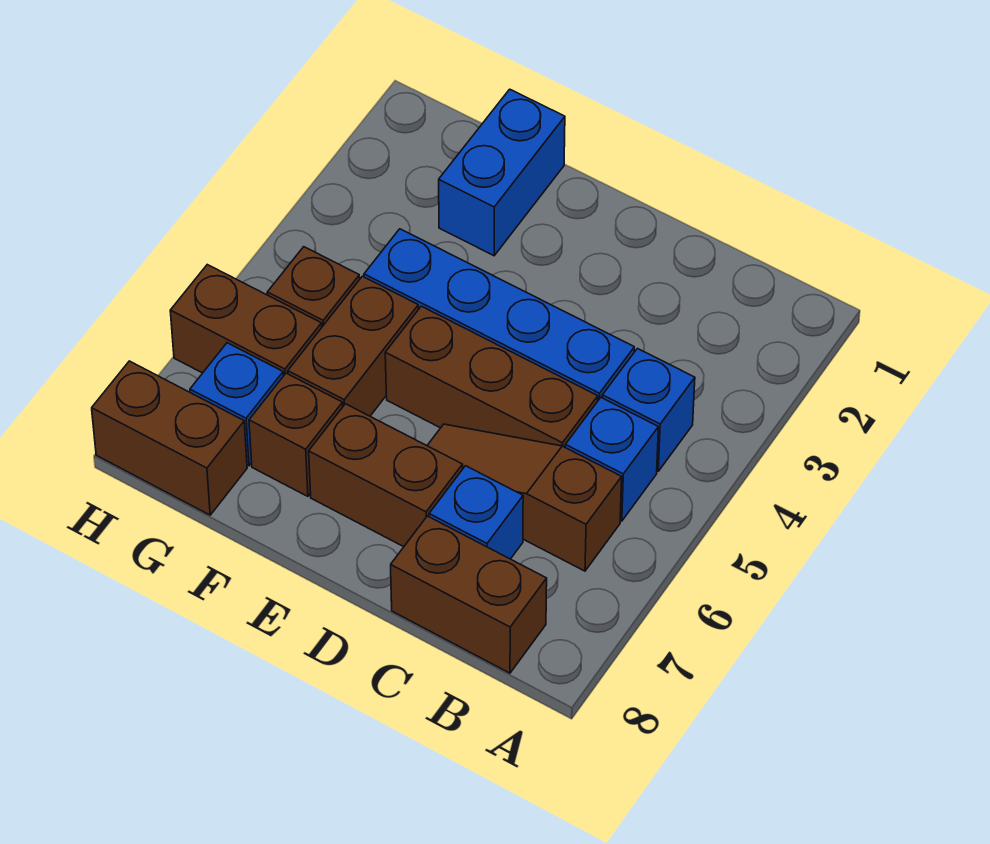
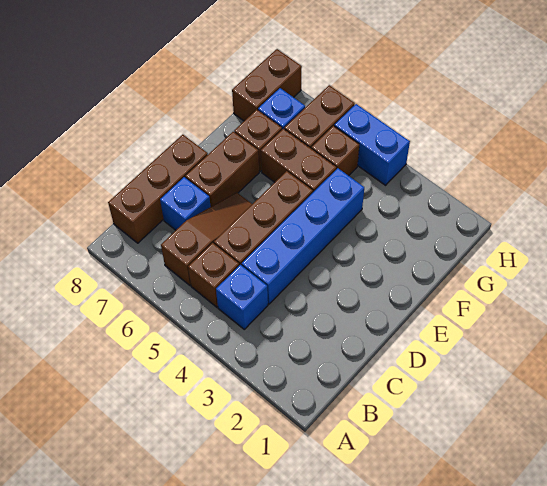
blue brick B5 level 1 -> brown brick B5 level 1
brown brick B8:C8 level 1 -> brown brick B8:D8 level 1
blue brick F1:F2 level 1 -> blue brick H4:H5 level 1

